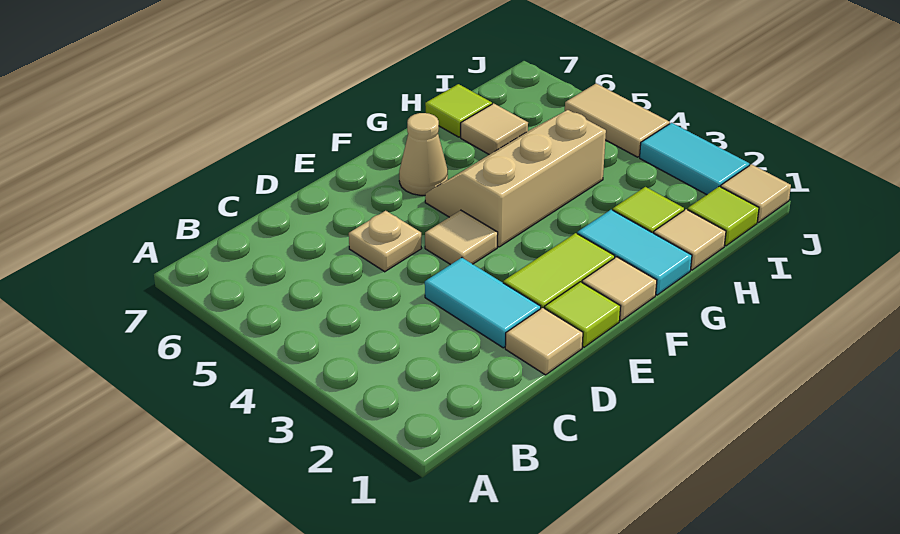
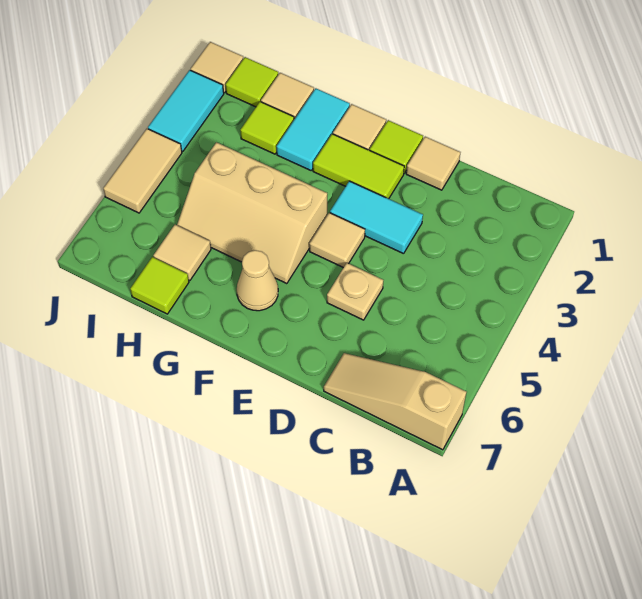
none -> tan slope A7:C7 level 1 top A
cyan tile D2:D3 level 1 -> cyan tile D3:E3 level 1

